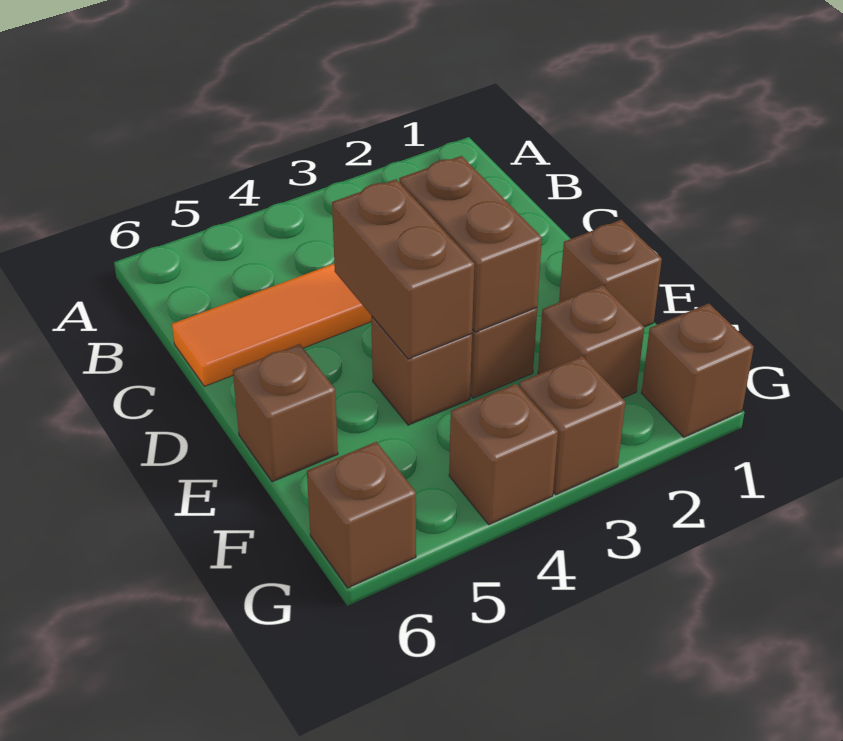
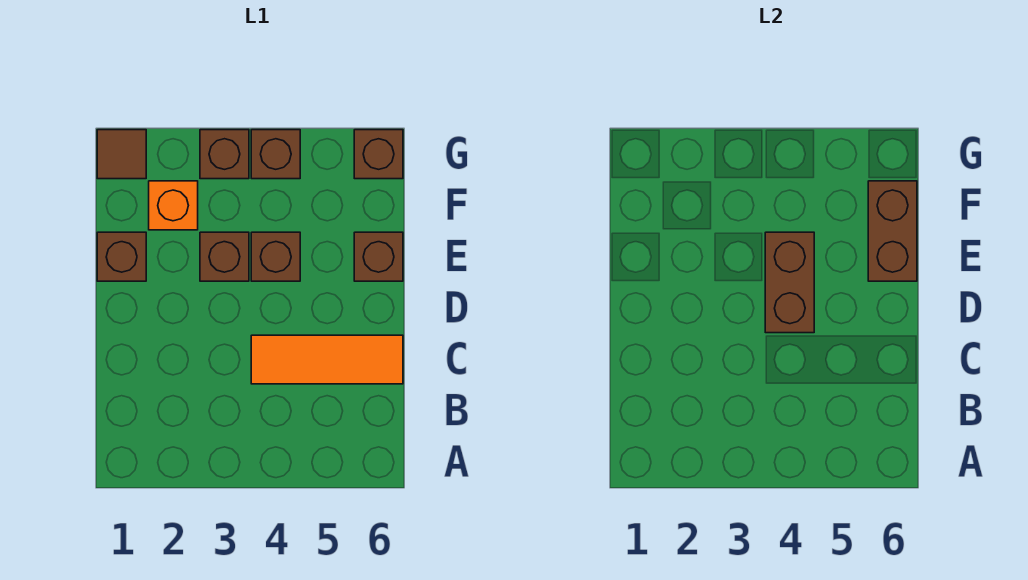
brown brick D3:E3 level 2 -> brown brick E6:F6 level 2
brown brick F2 level 1 -> orange brick F2 level 1
brown brick G1 level 1 -> brown tile G1 level 1

